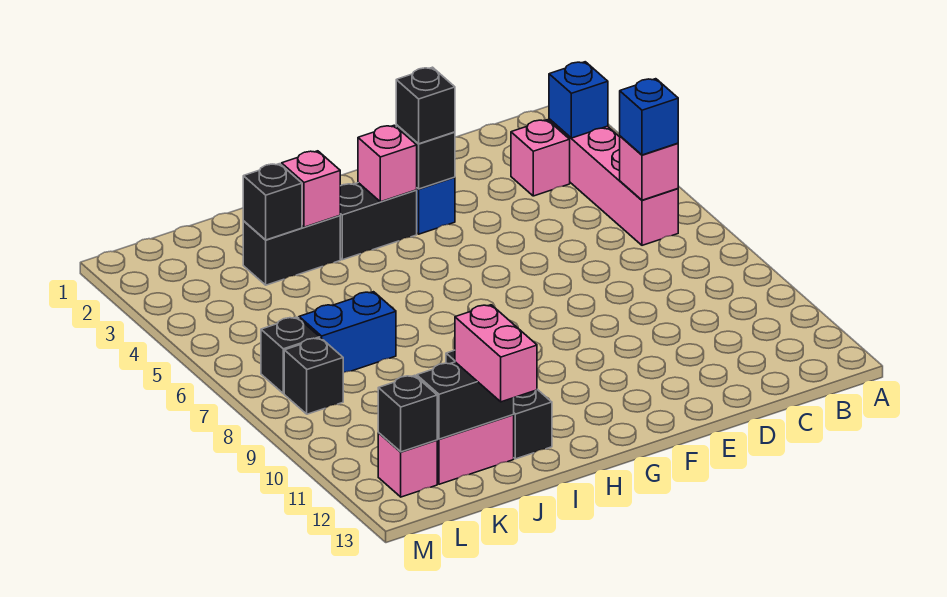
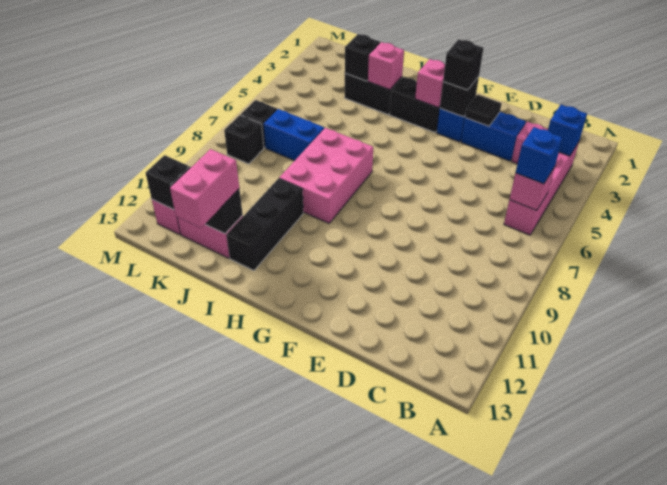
none -> blue brick D3:E3 level 1
none -> black tile E3 level 2
none -> pink brick H7:I9 level 1

